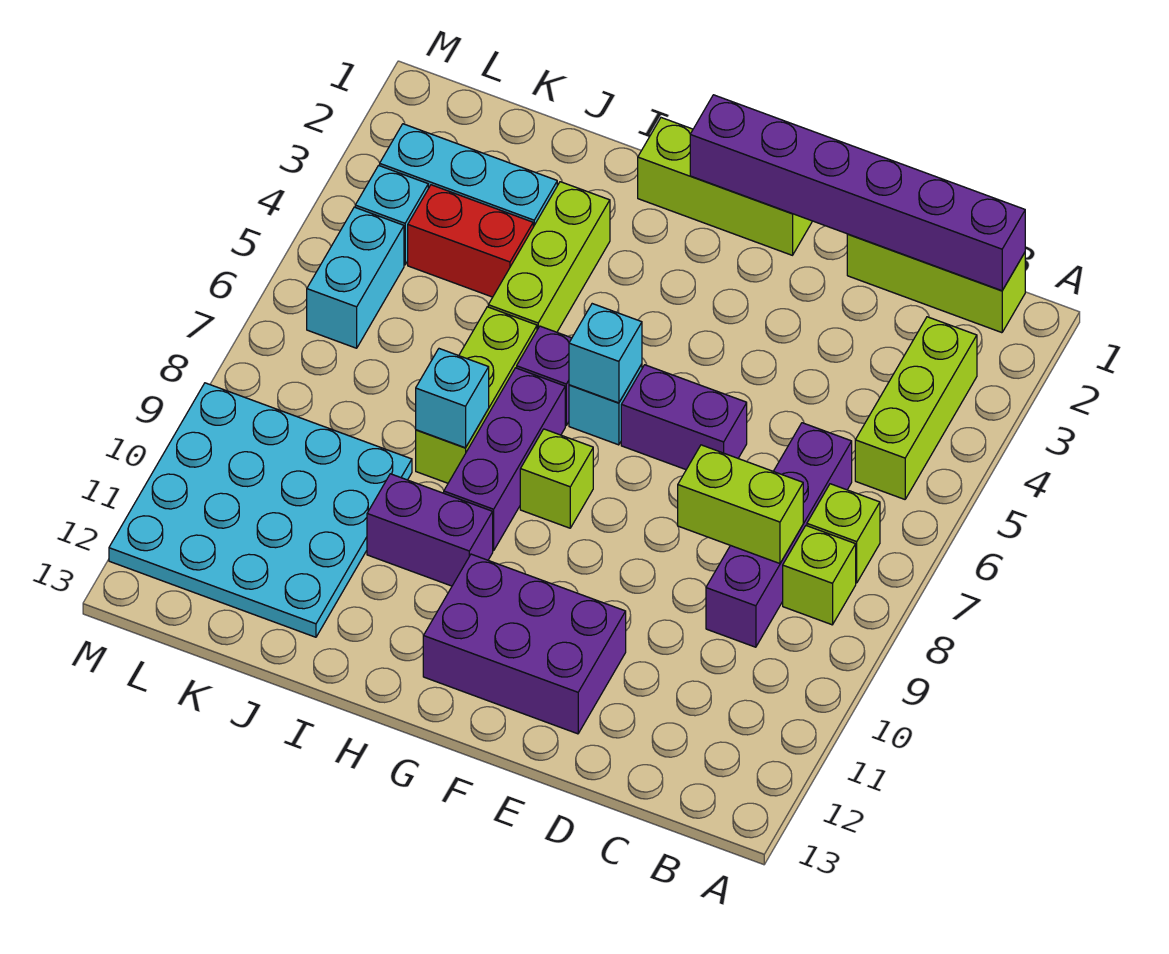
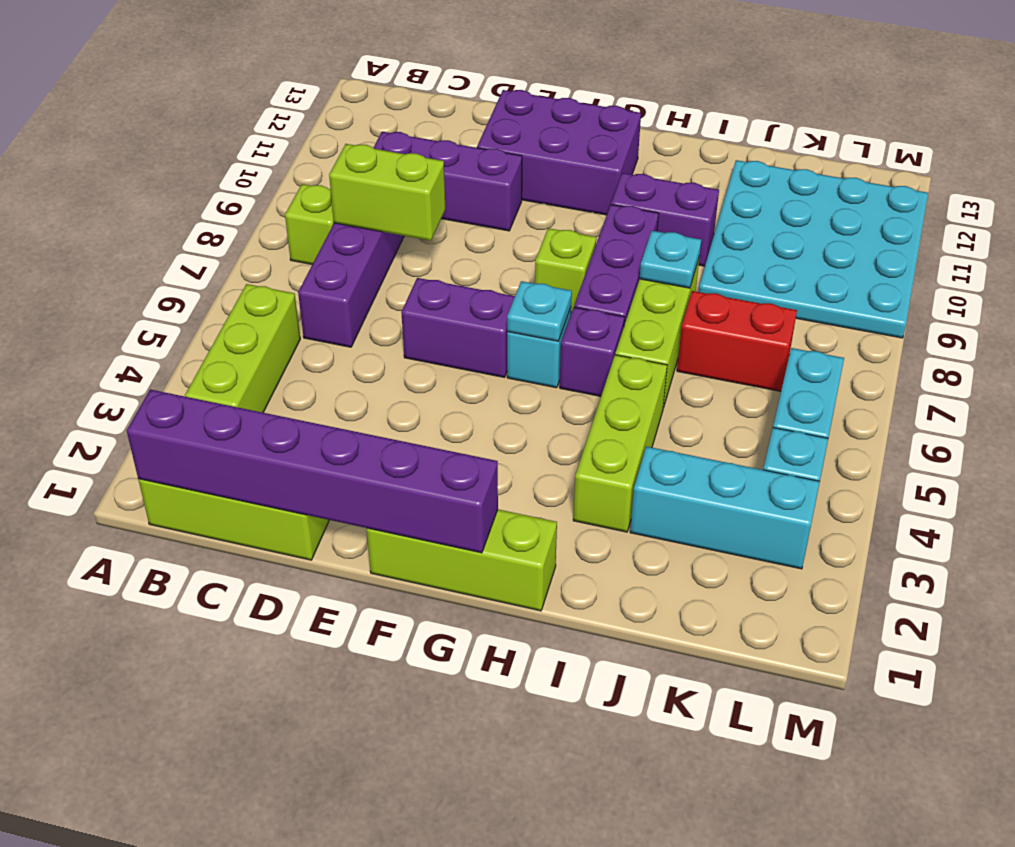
lime brick B7 level 1 -> none
none -> purple brick C10:E10 level 1
cyan brick G6 level 2 -> cyan plate G6 level 2
cyan brick I8 level 2 -> cyan plate I8 level 2
red brick J4:K4 level 1 -> red brick J7:K7 level 1

